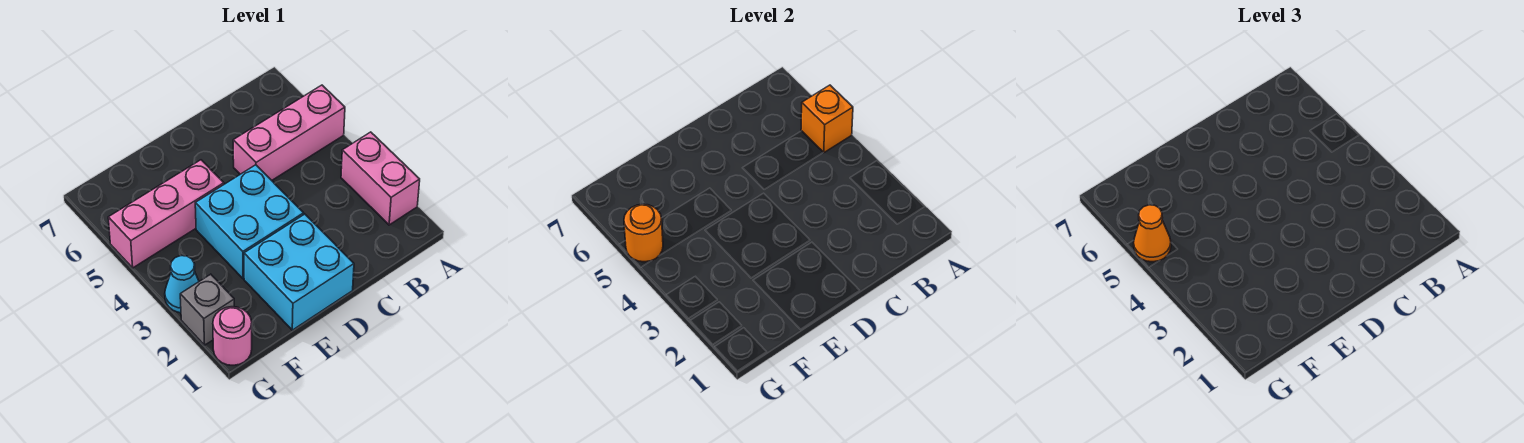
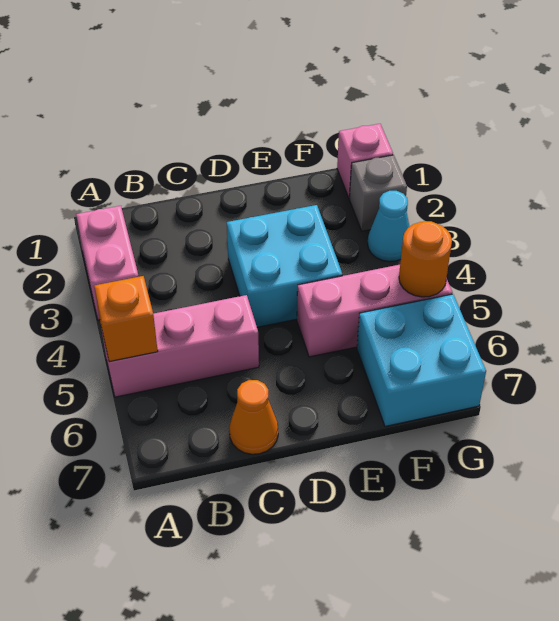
cyan brick D1:E2 level 1 -> cyan brick F6:G7 level 1
pink round brick G1 level 1 -> pink brick G1 level 1
orange cone G5 level 3 -> orange cone C7 level 1

